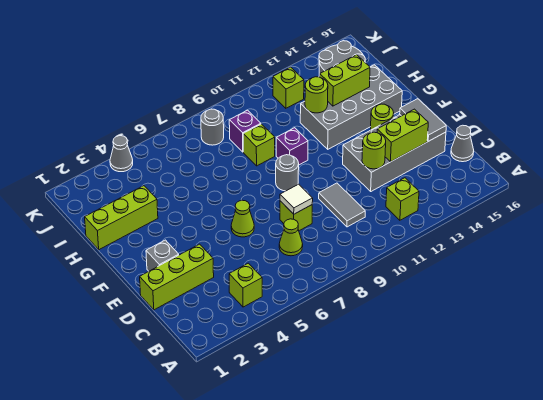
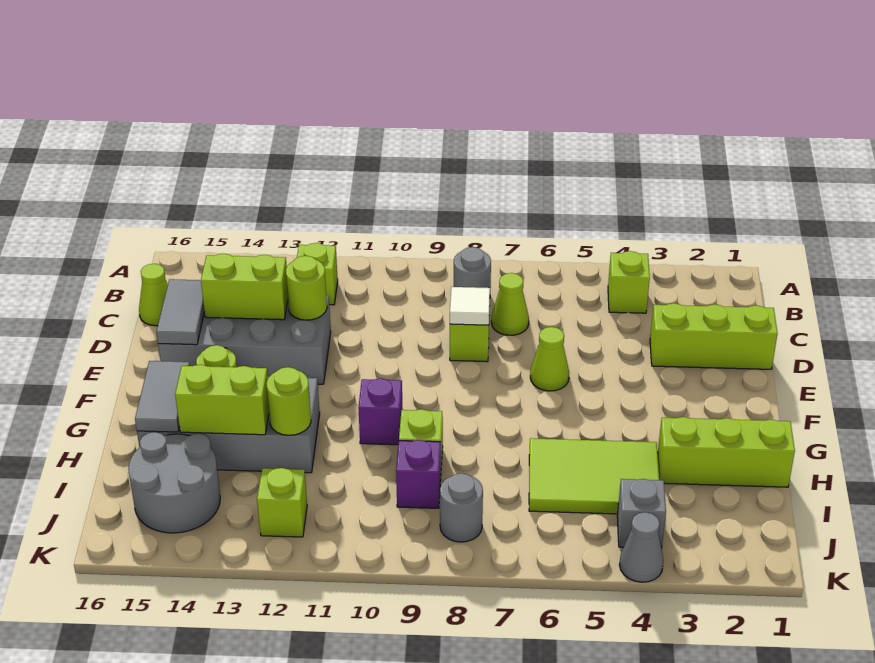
grey tile C10:D10 level 1 -> grey tile G15:H15 level 2
grey cone C16 level 1 -> lime cone C16 level 1
grey brick E2 level 1 -> grey brick J4 level 1
grey round brick F9 level 1 -> grey round brick B8 level 1
none -> lime tile H4:I6 level 1

